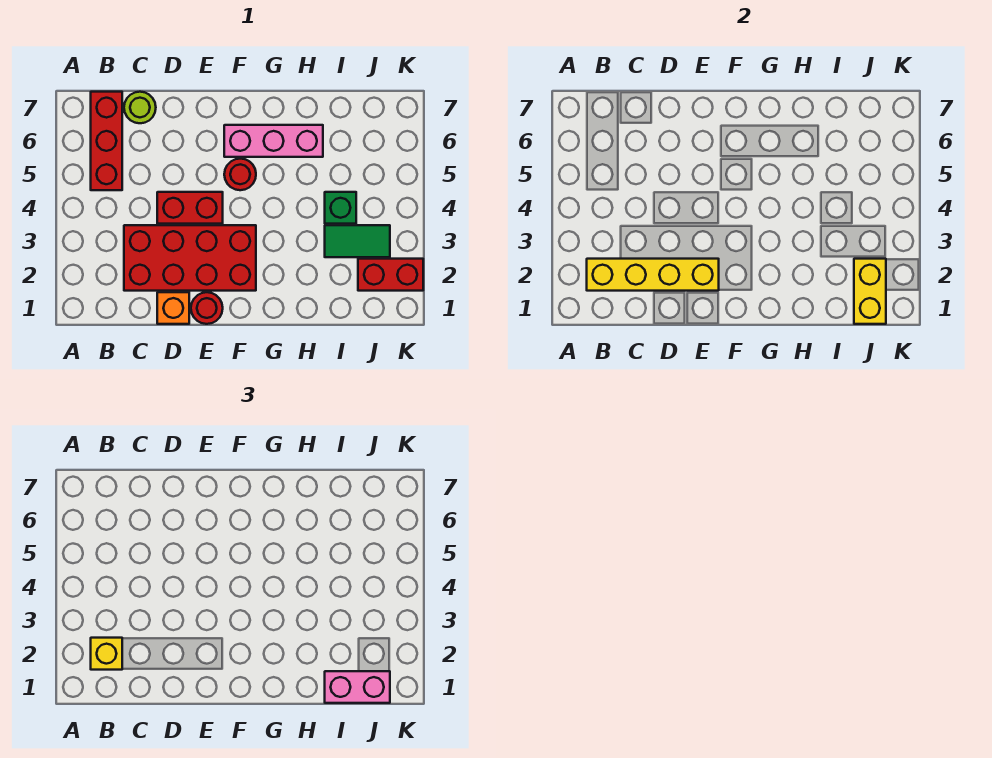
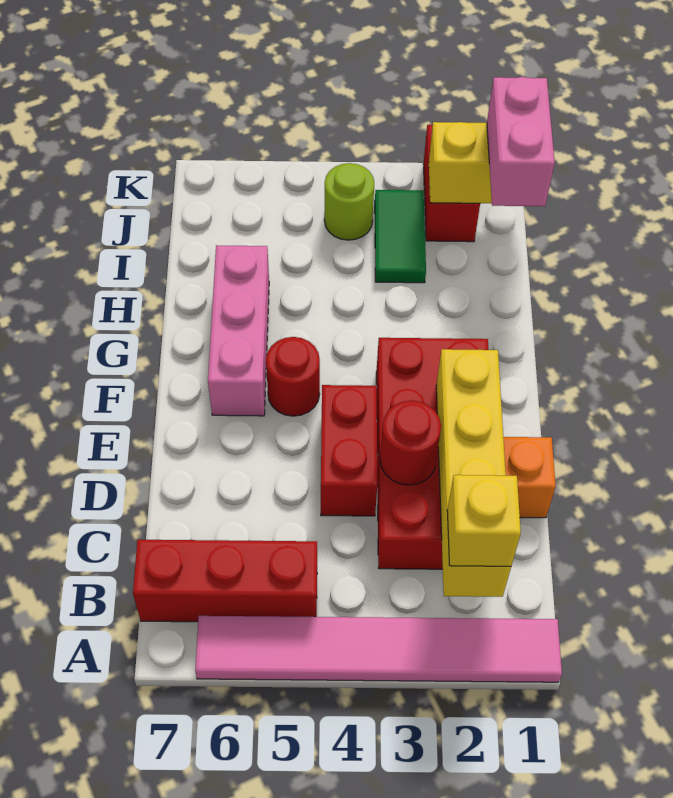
none -> pink tile A1:A6 level 1
lime round brick C7 level 1 -> lime round brick J4 level 1
red round brick E1 level 1 -> red round brick D3 level 2
green brick I4 level 1 -> none

